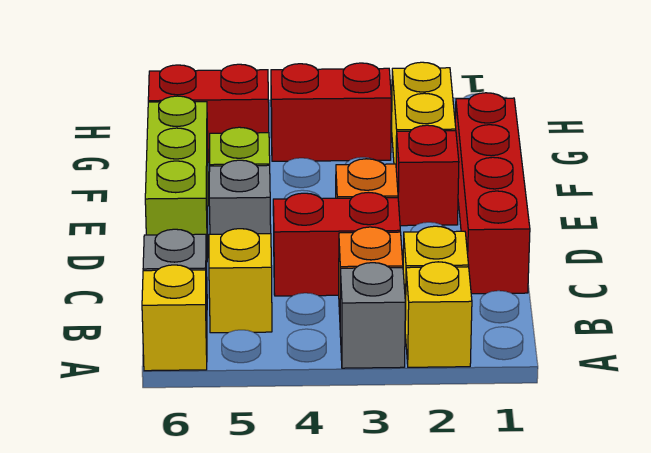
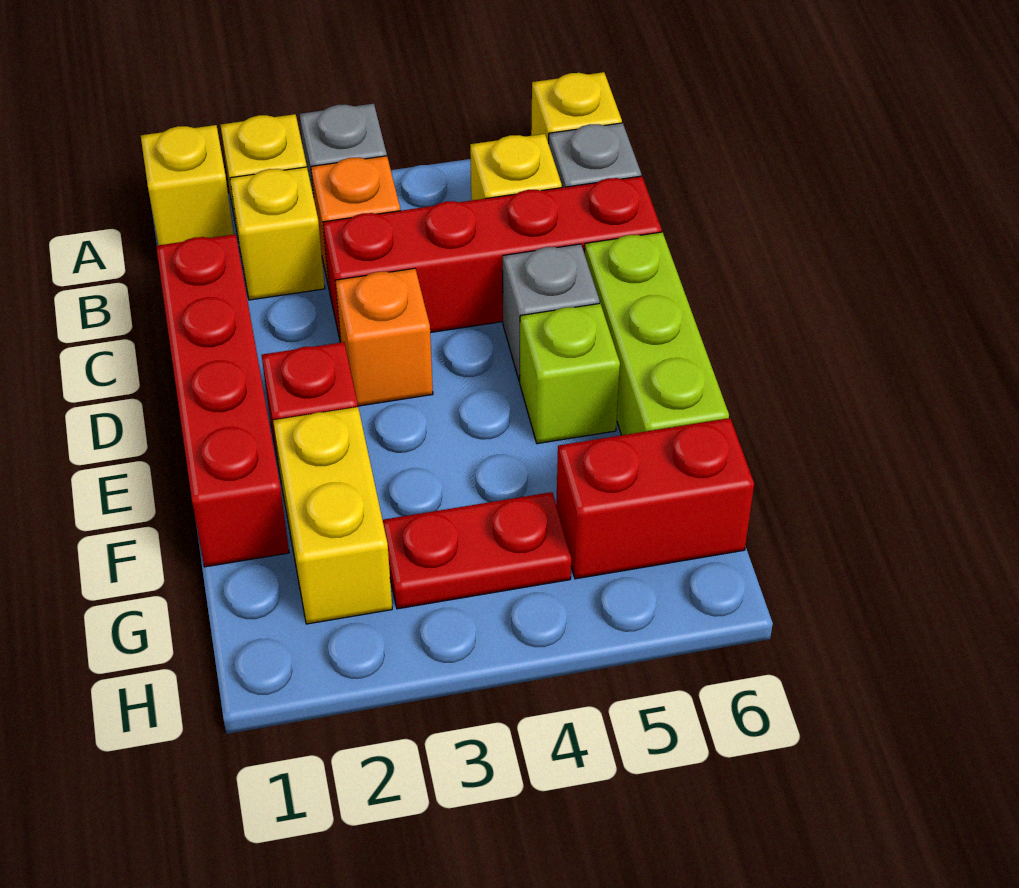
none -> yellow brick A1 level 1
red brick C3:C4 level 1 -> red brick C3:C6 level 1
red brick G3:G4 level 1 -> red plate G3:G4 level 1

